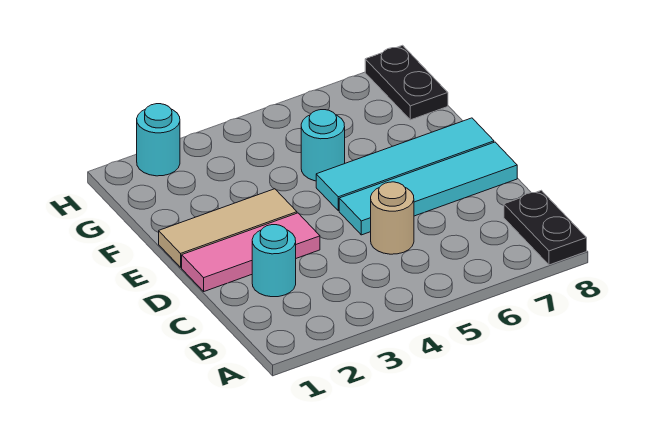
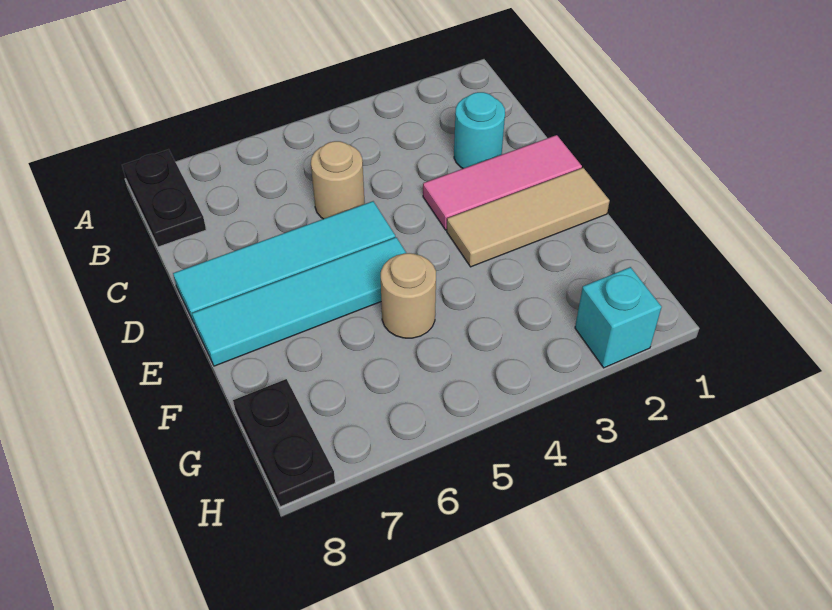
cyan round brick F5 level 1 -> tan round brick F5 level 1
cyan round brick H2 level 1 -> cyan brick H2 level 1

